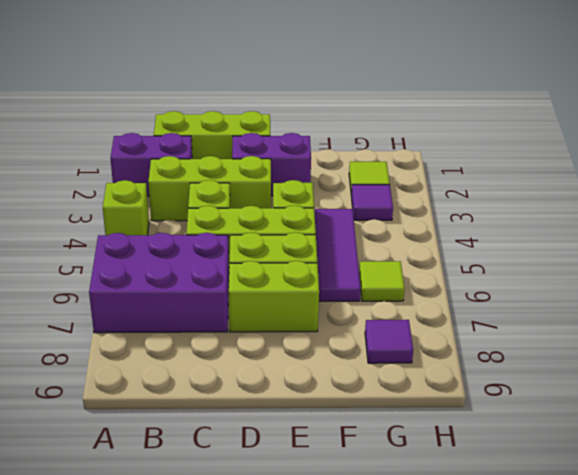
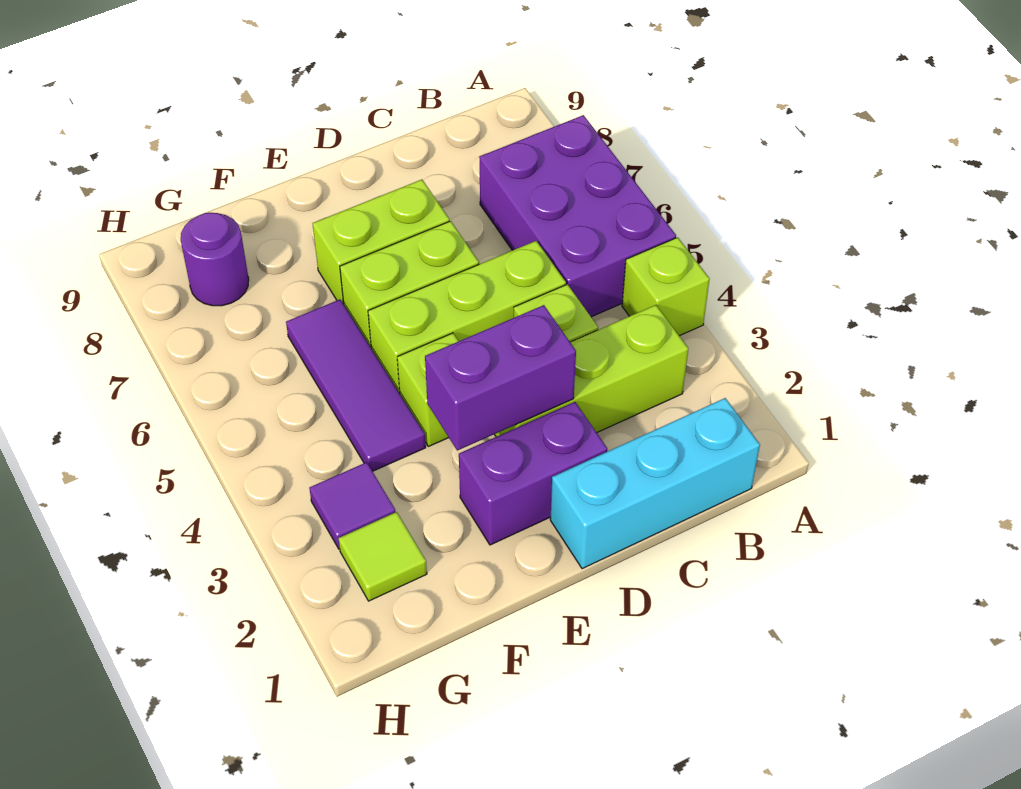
purple brick A2:B2 level 1 -> purple brick D3:E3 level 2
purple brick A6:C7 level 1 -> purple brick A5:B7 level 1
lime brick B1:D1 level 1 -> cyan brick B1:D1 level 1
lime tile G6 level 1 -> none
purple tile G8 level 1 -> purple round brick G8 level 1

